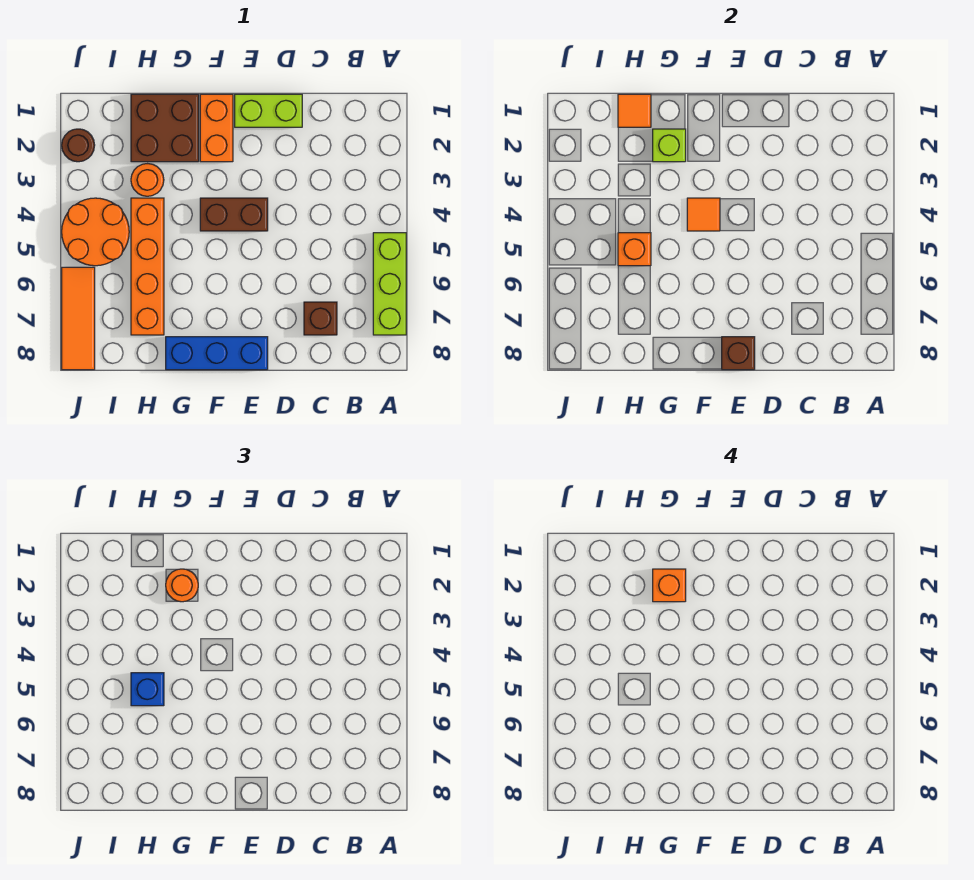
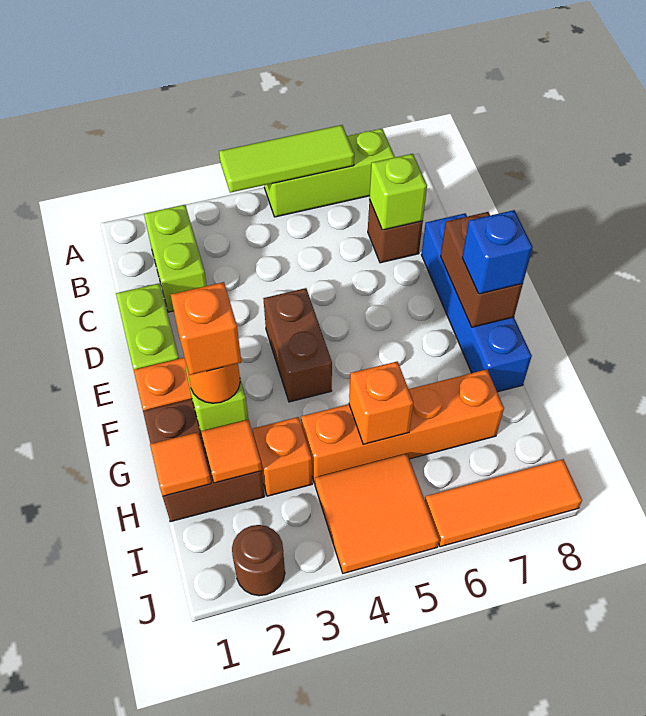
none -> lime tile A4:A6 level 2
none -> lime brick B2:C2 level 1
none -> lime brick C7 level 2
blue brick E8:G8 level 1 -> blue brick D8:G8 level 1
brown brick E8 level 2 -> brown brick E8:F8 level 2
orange tile F4 level 2 -> orange tile H2 level 2
orange round brick H3 level 1 -> orange brick H3 level 1
blue brick H5 level 3 -> blue brick F8 level 3
orange round brick I4:J5 level 1 -> orange tile I4:J5 level 1

